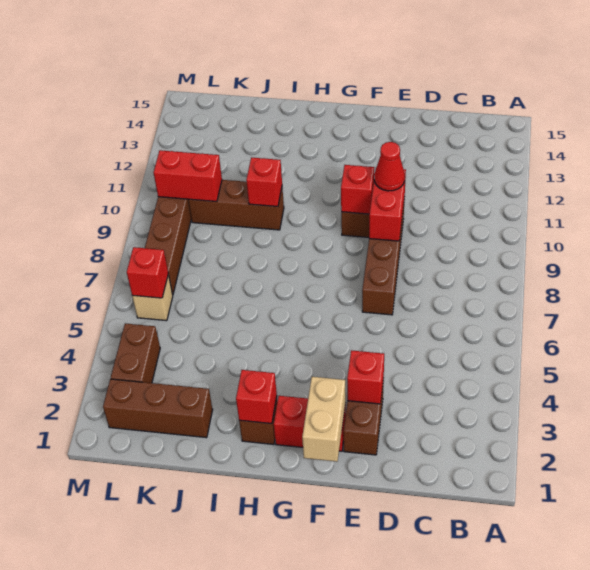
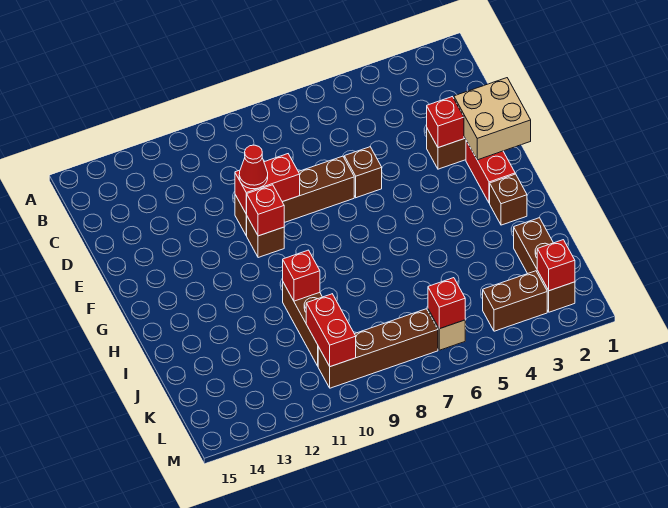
none -> brown brick E6 level 1
tan brick F1:F2 level 2 -> tan brick E1:F2 level 2
red brick H2 level 2 -> red brick L2 level 2

